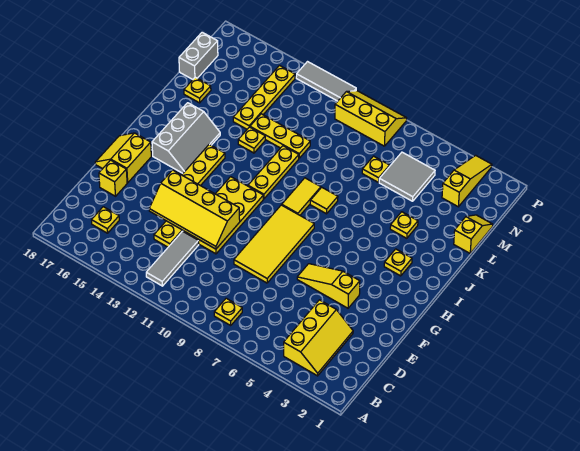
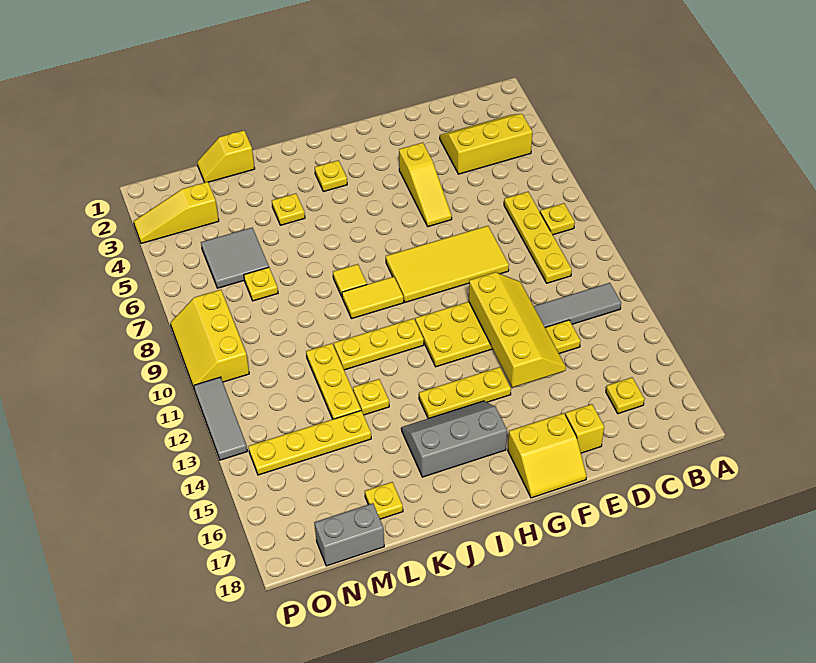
none -> yellow plate C7:C10 level 1

